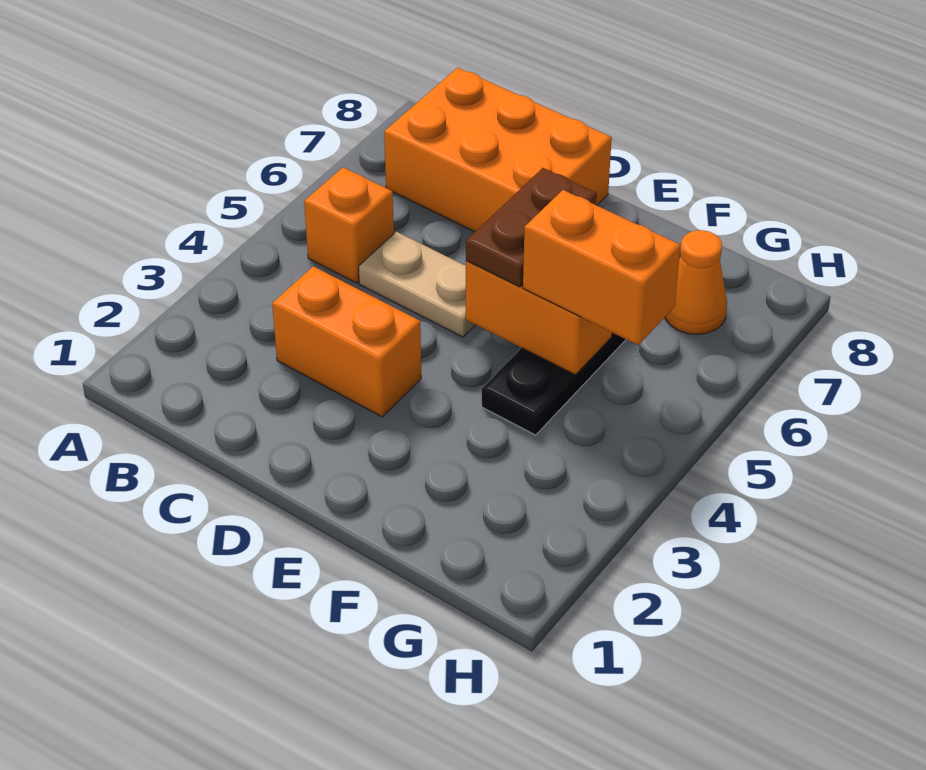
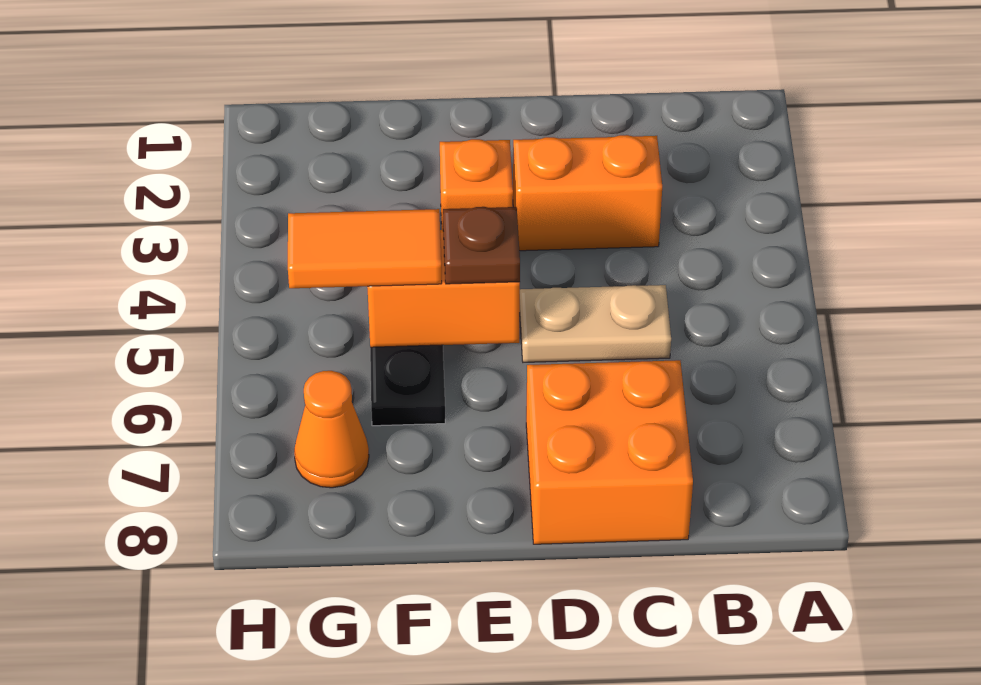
orange brick B5 level 1 -> orange brick E3 level 1
orange brick B7:D8 level 1 -> orange brick C7:D8 level 1
brown plate E5:E6 level 3 -> brown plate E5 level 3
orange brick F5:G5 level 3 -> orange tile F5:G5 level 3

